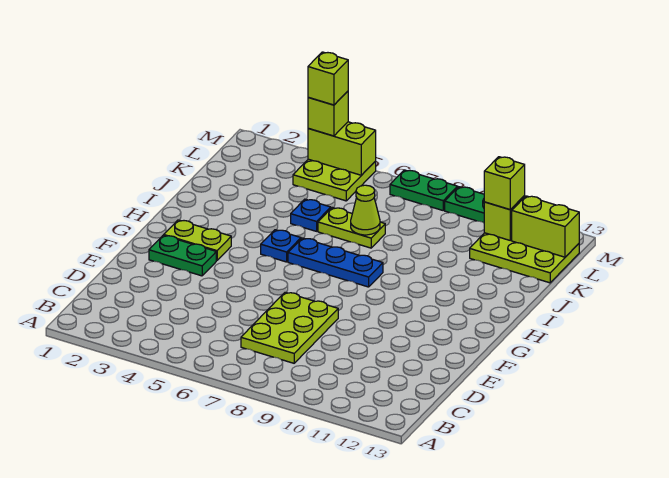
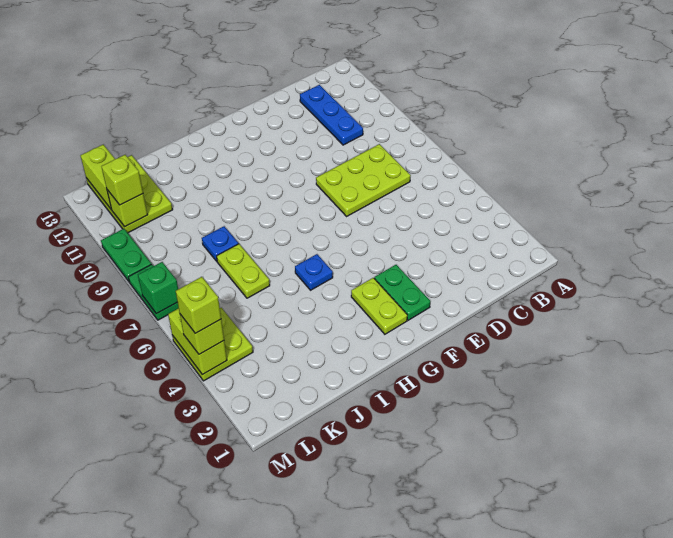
blue plate H6:H8 level 1 -> blue plate C10:C12 level 1
blue plate J5 level 1 -> blue plate J8 level 1
lime cone J7 level 2 -> none
none -> green brick M7 level 2

